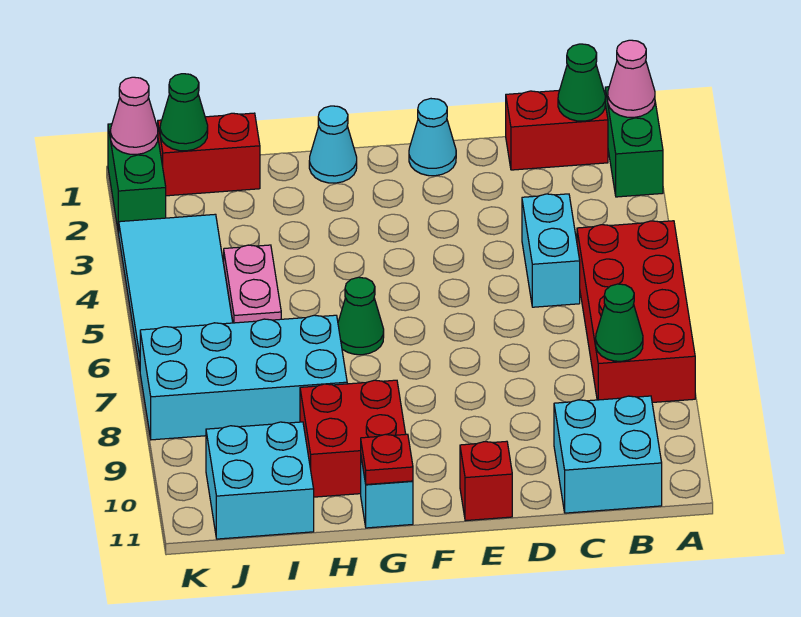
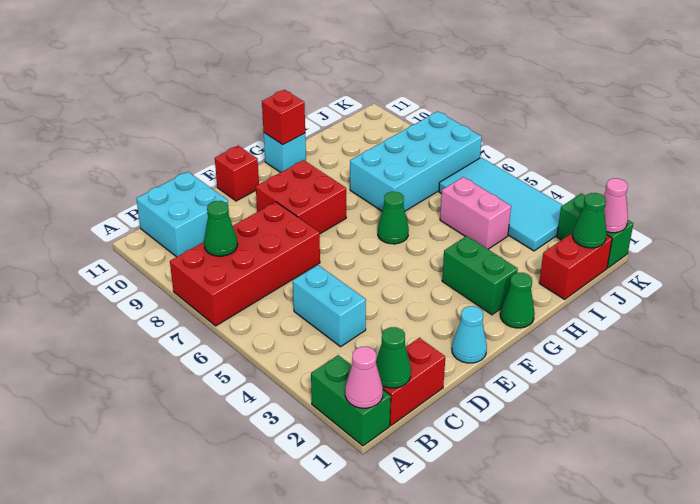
red brick A5:B8 level 1 -> red brick A7:D8 level 1
cyan cone G1 level 1 -> green cone G1 level 1
none -> green brick G2:G3 level 1
red brick G9:H10 level 1 -> red brick E8:F9 level 1
red plate G11 level 2 -> red brick G11 level 2
pink plate I4:I5 level 1 -> pink brick I4:I5 level 1
cyan brick I10:J11 level 1 -> none

